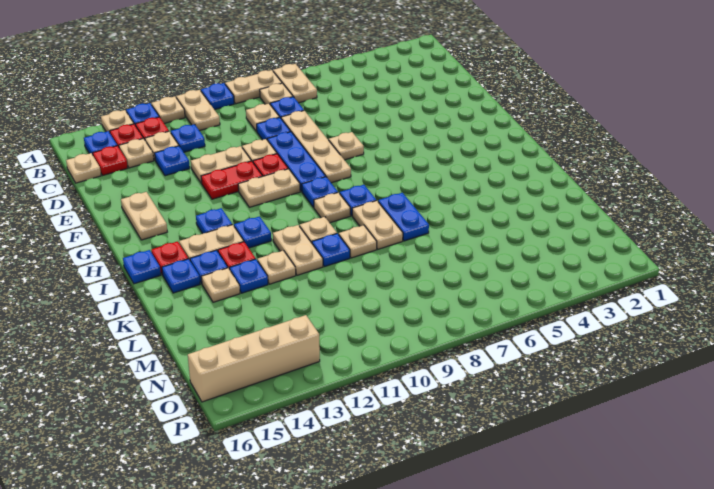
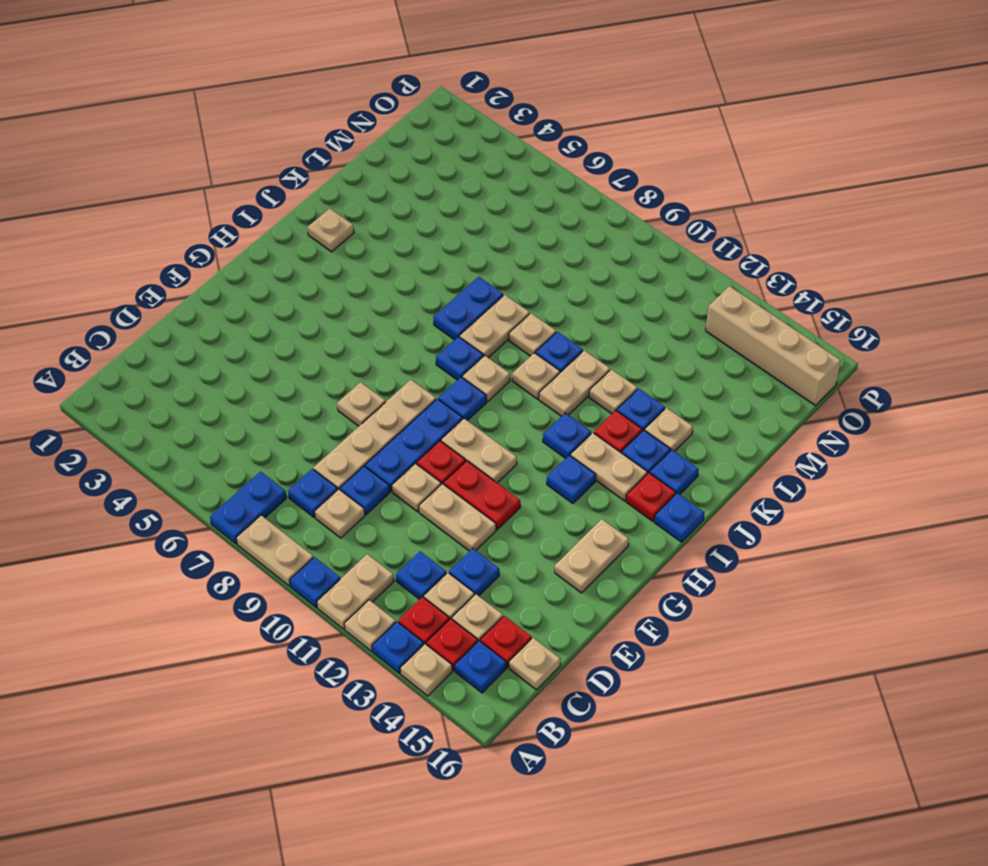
tan plate A7:B7 level 1 -> blue plate A7:B7 level 1
tan plate B8 level 1 -> tan plate J2 level 1

